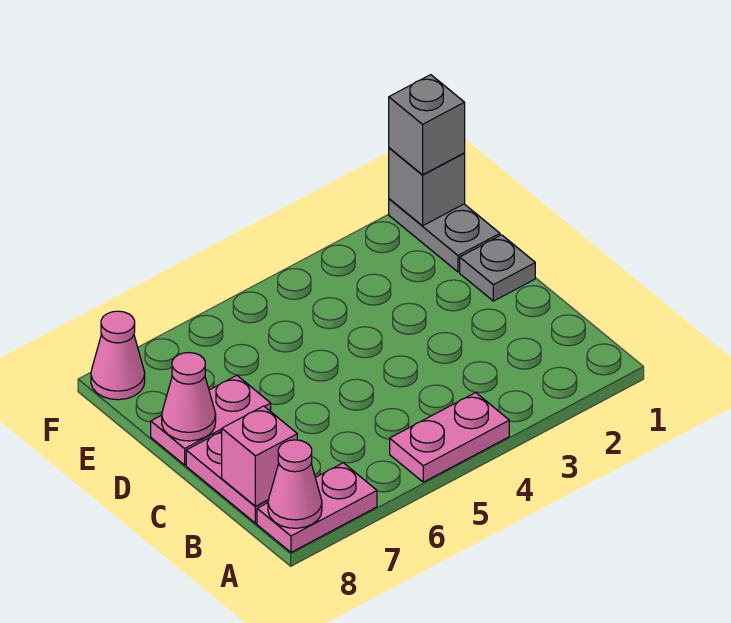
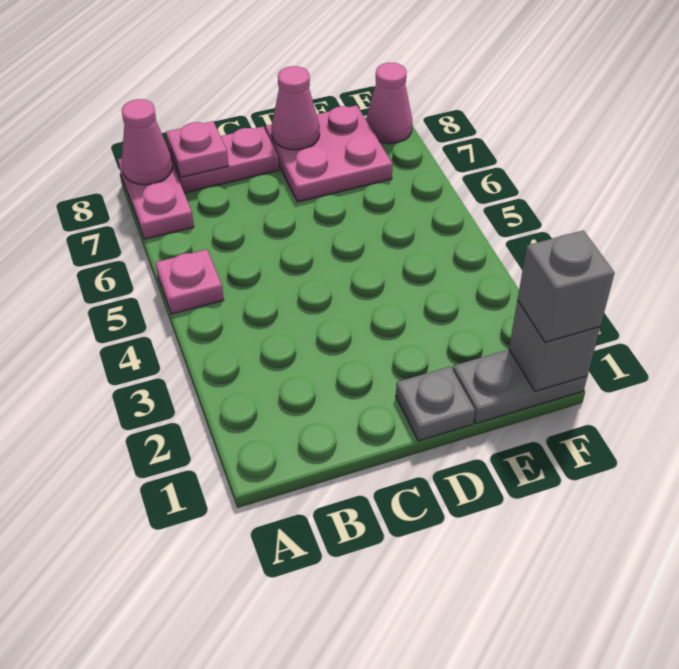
pink plate A4:A5 level 1 -> pink plate A5 level 1
pink brick B8 level 2 -> pink plate B8 level 2
pink plate D7:D8 level 1 -> pink plate D7:E8 level 1

